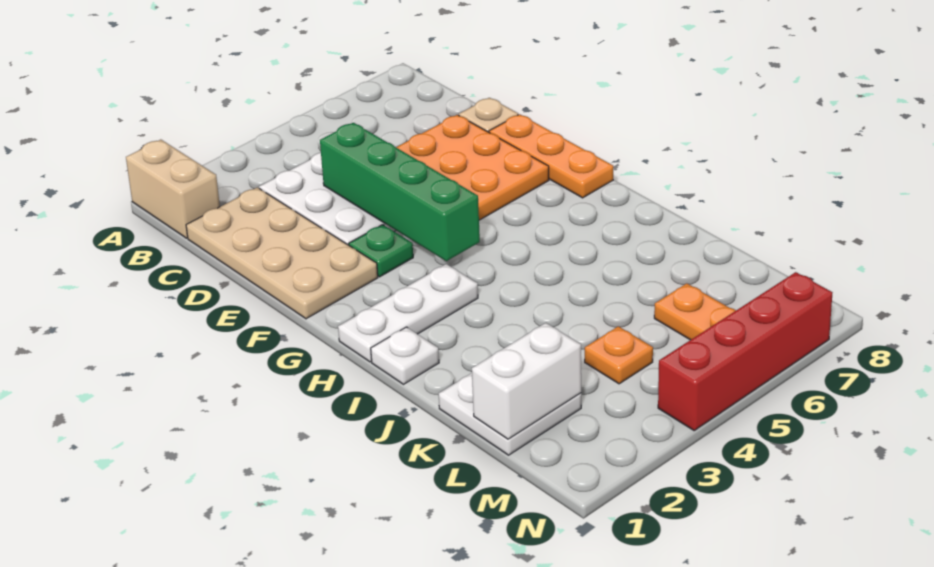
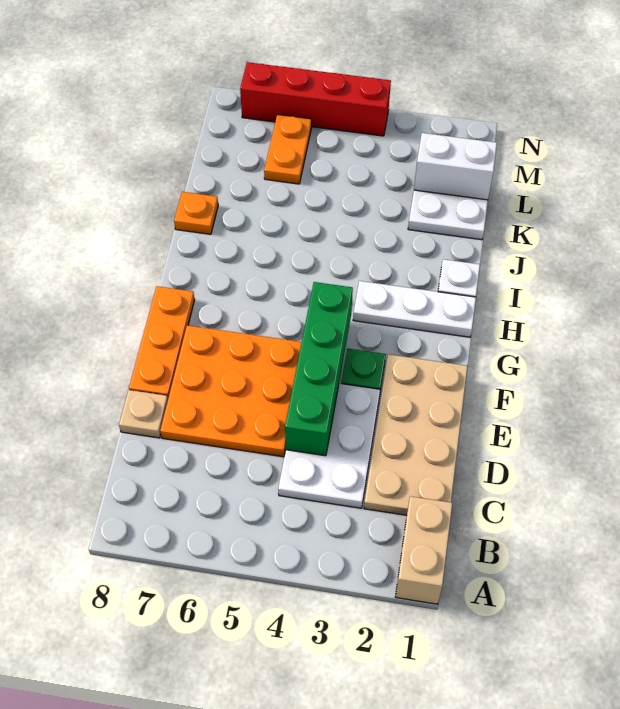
orange plate L4 level 1 -> orange plate J8 level 1

